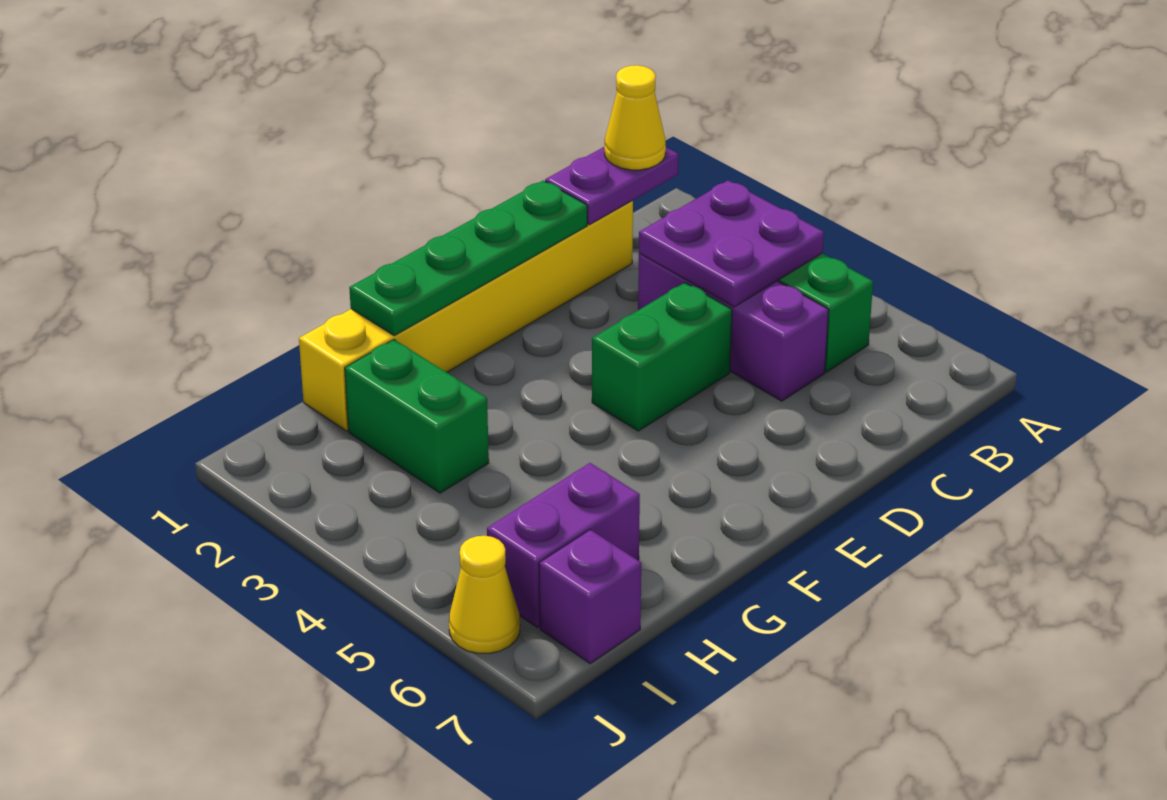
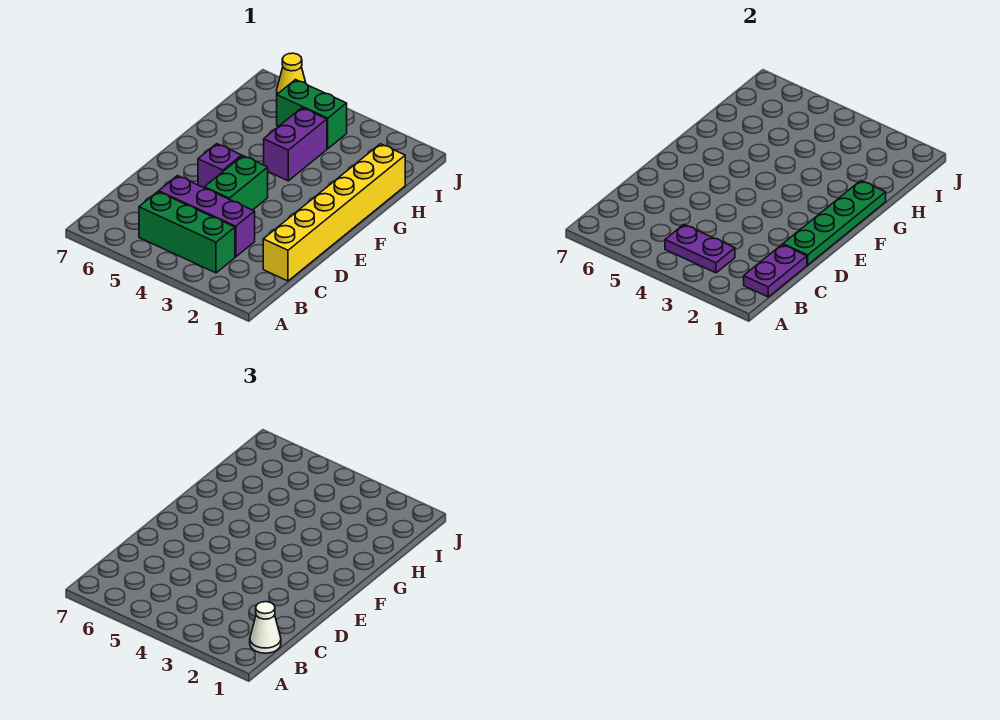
yellow cone B1 level 3 -> white cone B1 level 3
purple plate B3:C4 level 2 -> purple plate B3:B4 level 2
green brick H2:H3 level 1 -> green brick I4:I5 level 1
purple brick H6:I6 level 1 -> purple brick G4:H4 level 1
purple brick I7 level 1 -> purple brick E5 level 1

